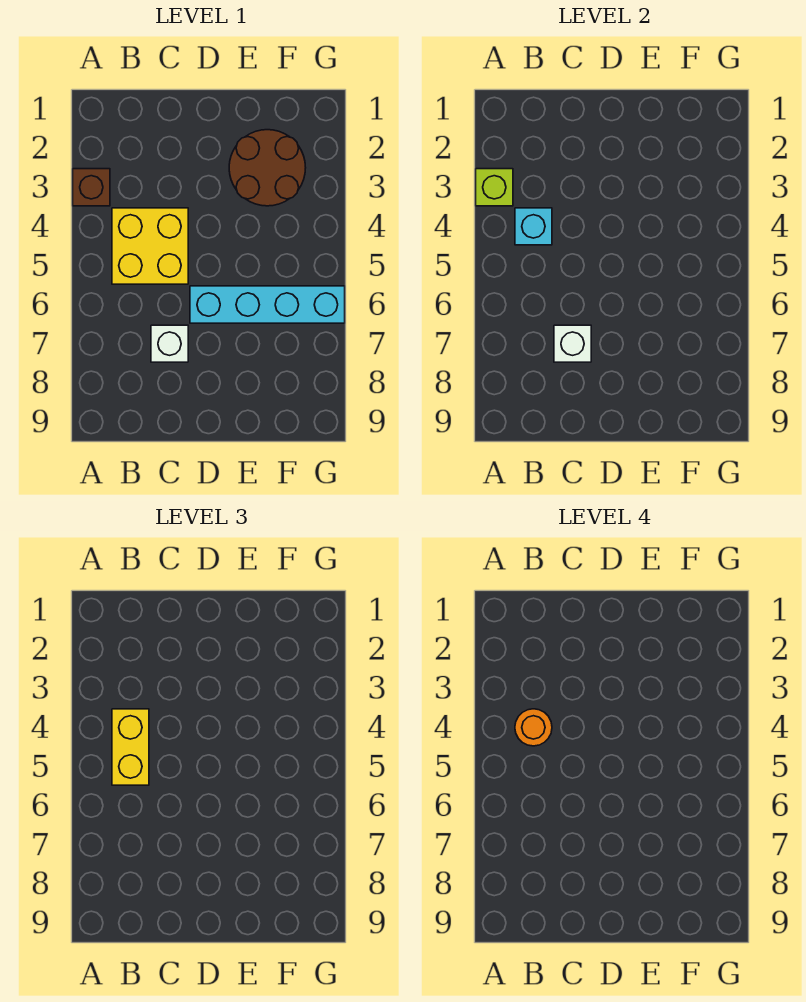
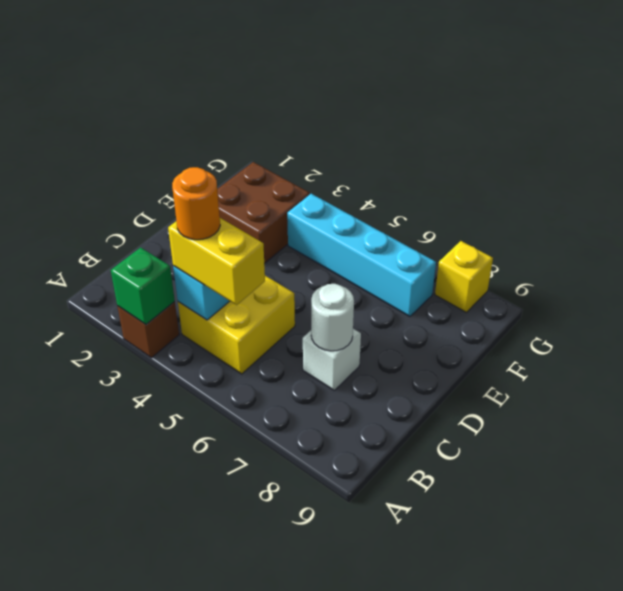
lime brick A3 level 2 -> green brick A3 level 2
white brick C7 level 2 -> white round brick C7 level 2
cyan brick D6:G6 level 1 -> cyan brick F4:F7 level 1
brown round brick E2:F3 level 1 -> brown brick E2:F3 level 1
none -> yellow brick G8 level 1

